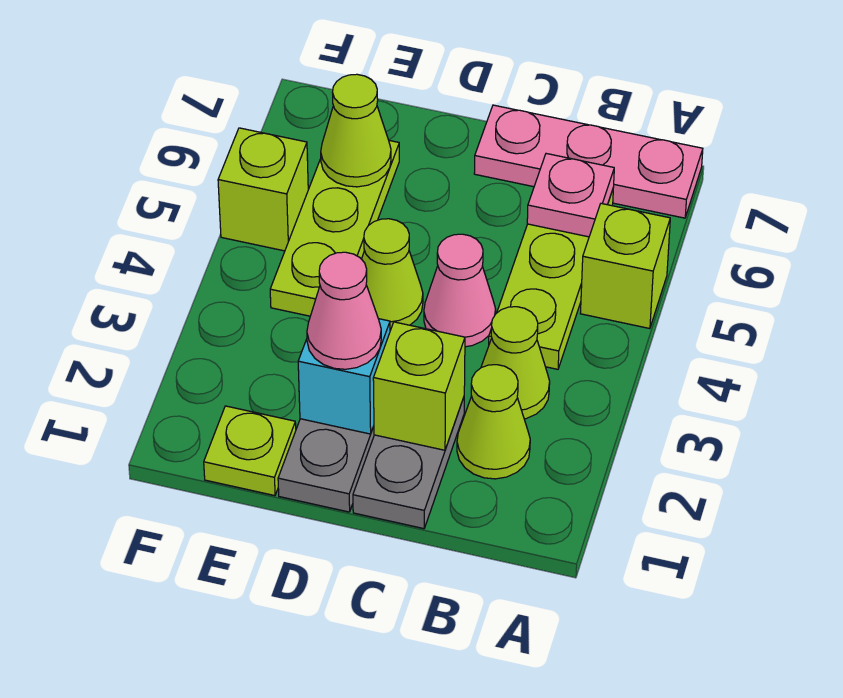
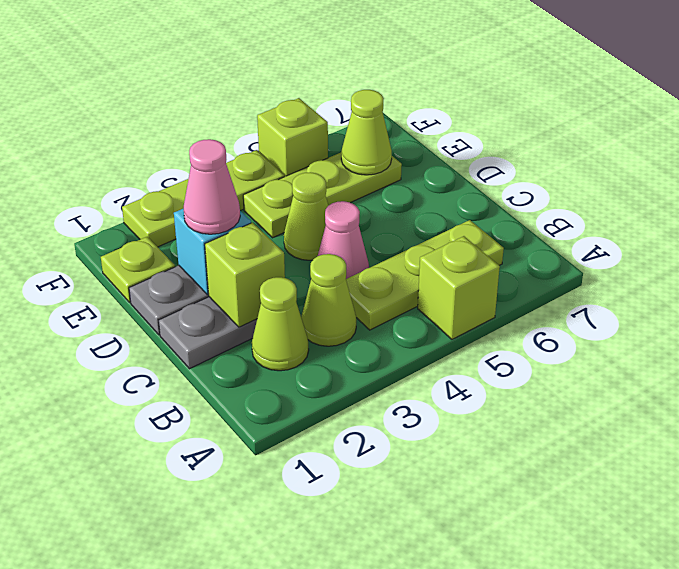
pink plate A7:C7 level 1 -> none
pink plate B6 level 2 -> none
none -> lime plate F2:F4 level 1

